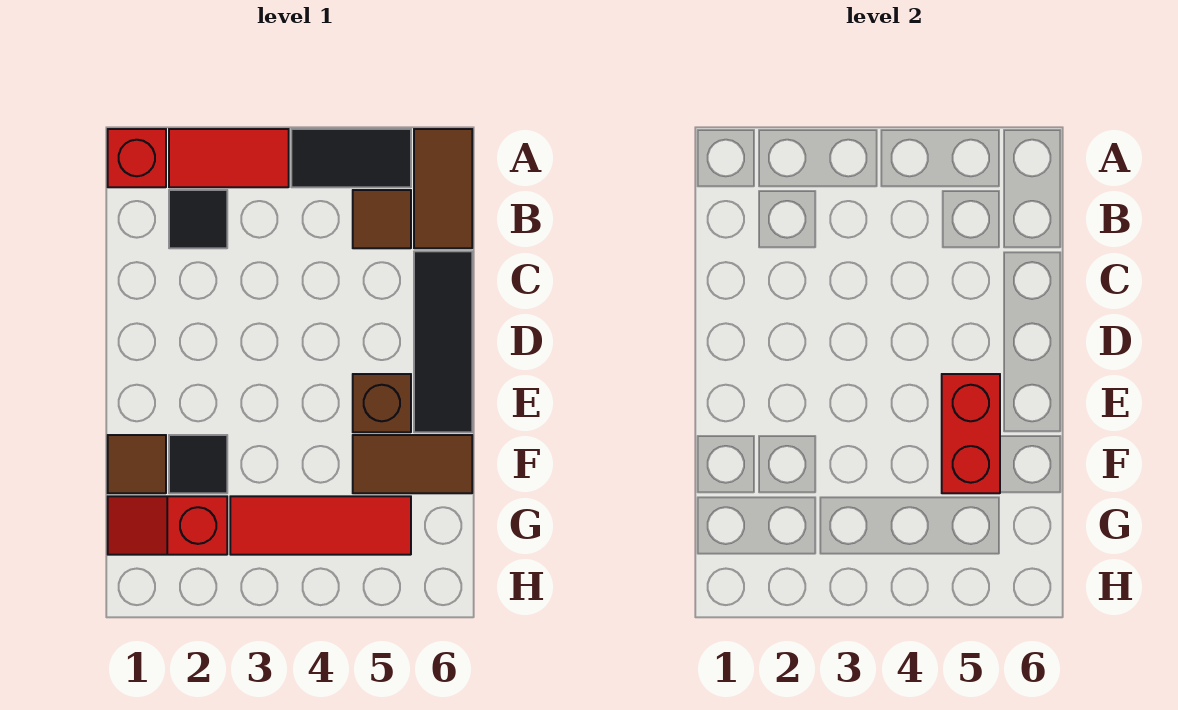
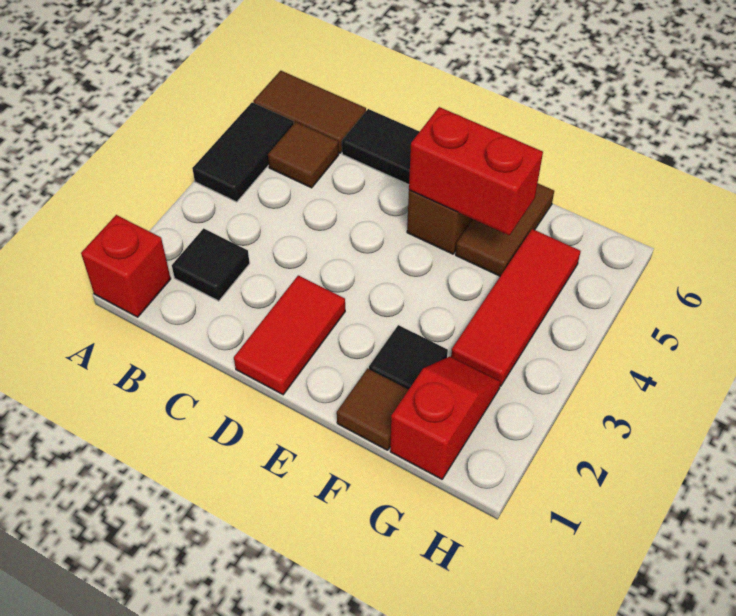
red tile A2:A3 level 1 -> red tile D1:D2 level 1
red slope G1:G2 level 1 top 2 -> red slope G1:G2 level 1 top 1

